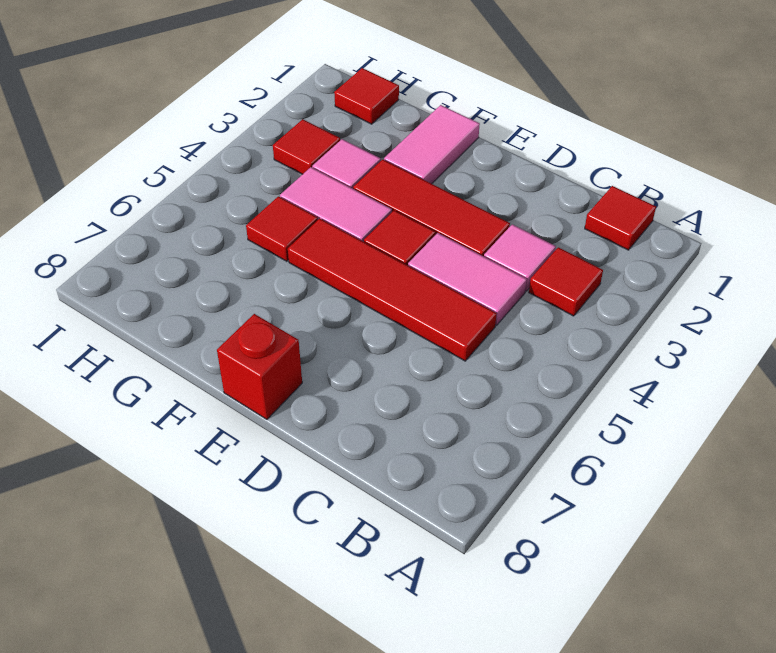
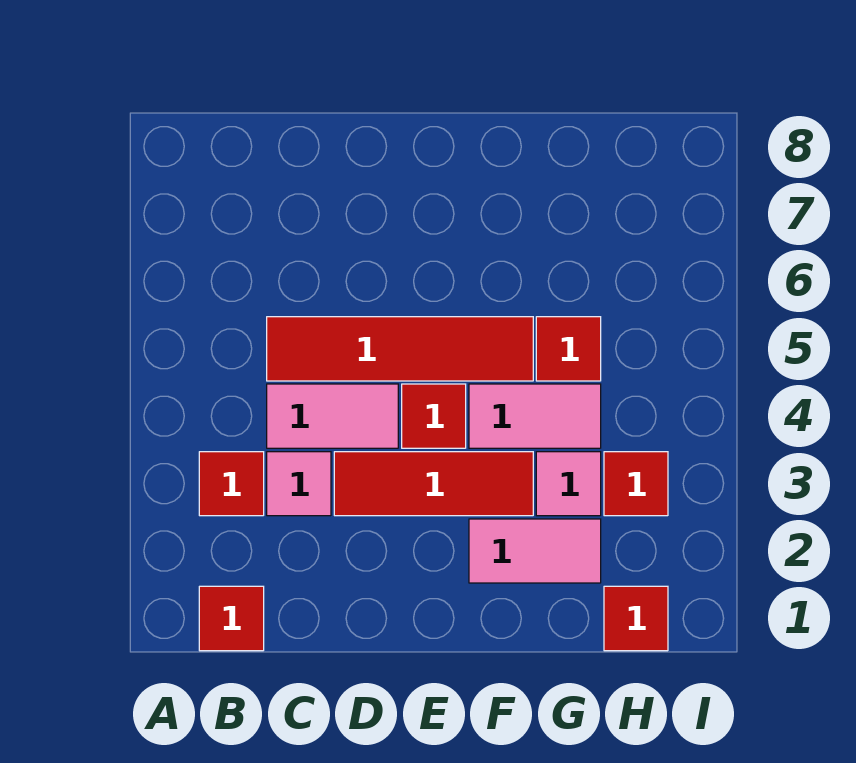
red brick E8 level 1 -> none
pink tile F1:F2 level 1 -> pink tile F2:G2 level 1

